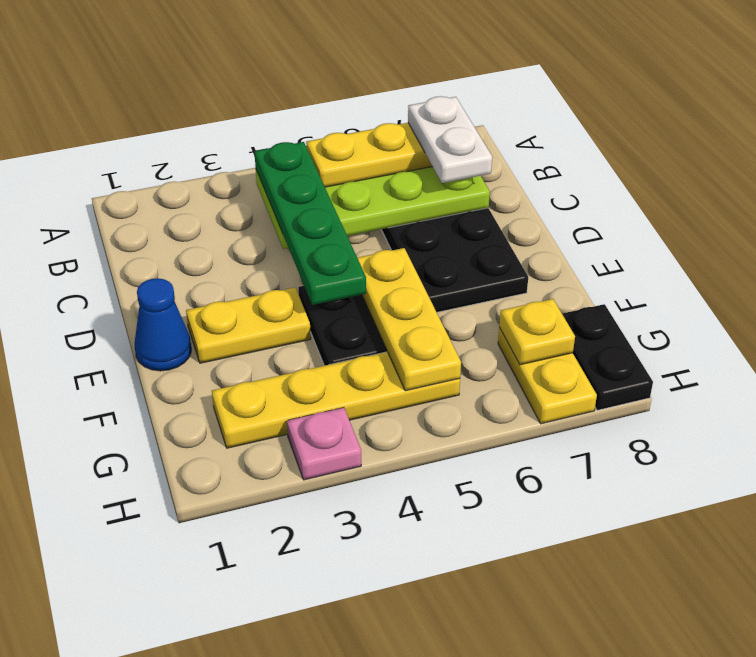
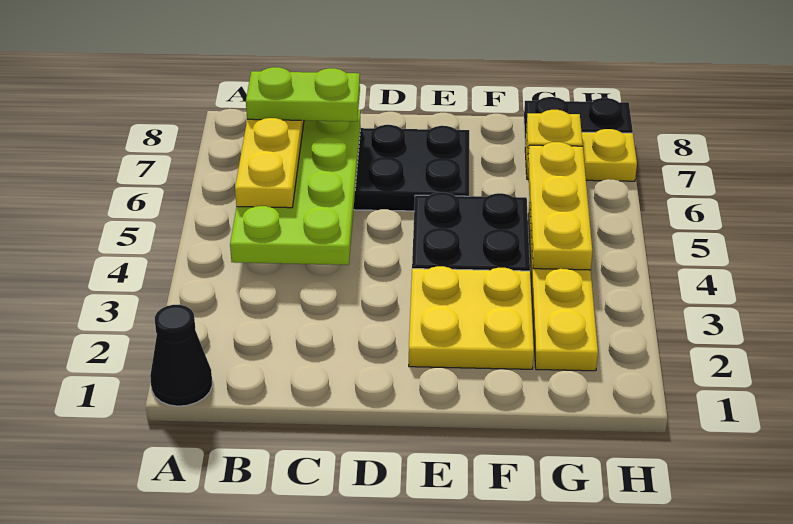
none -> black cone A1 level 1
green plate B4:E4 level 3 -> none
white plate B7:C7 level 4 -> lime plate B7:C7 level 4
blue cone E1 level 1 -> none
yellow plate E2:E3 level 1 -> yellow plate E2:F3 level 1
yellow plate E5:G5 level 2 -> yellow plate G4:G6 level 2
pink plate H3 level 1 -> none

